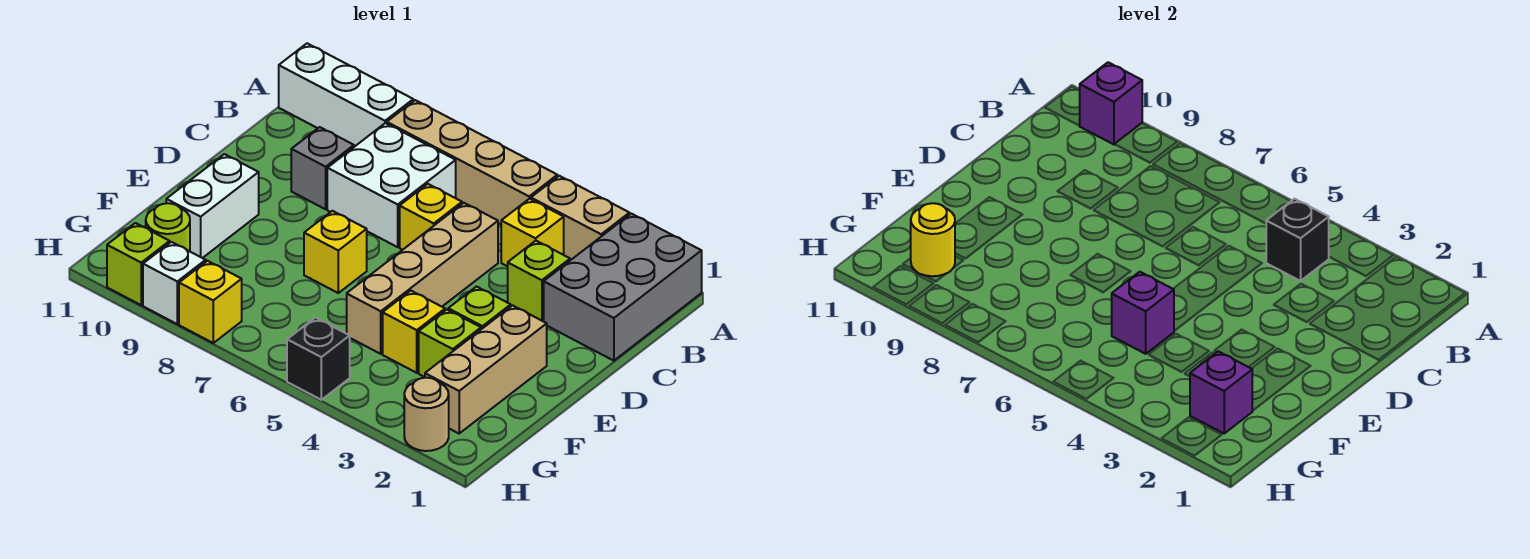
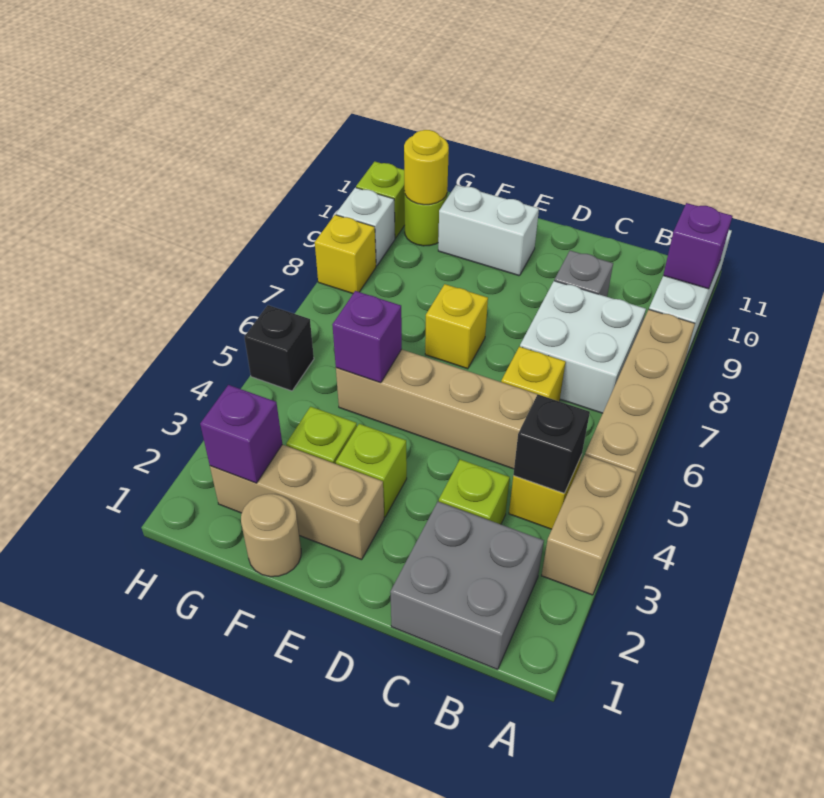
grey brick A1:C2 level 1 -> grey brick B1:C2 level 1
yellow brick F4 level 1 -> none
tan round brick H2 level 1 -> tan round brick F1 level 1

